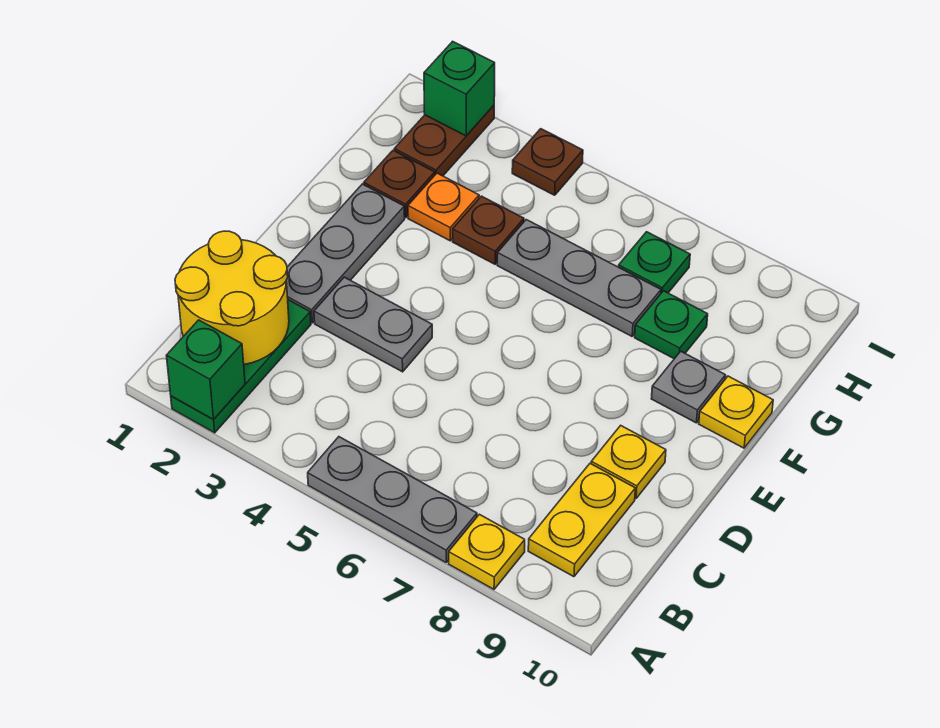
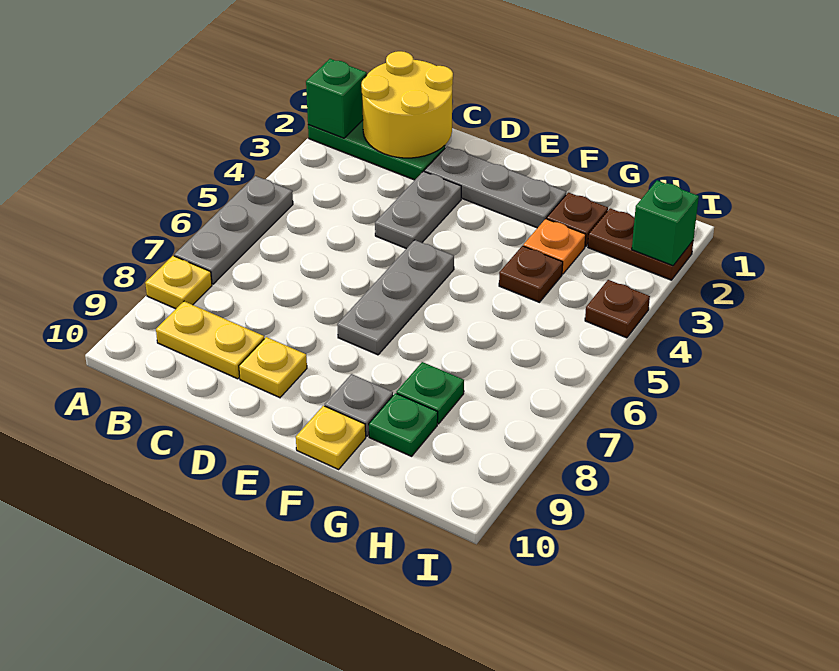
grey plate G5:G7 level 1 -> grey plate E5:E7 level 1
green plate H7 level 1 -> green plate G9 level 1

